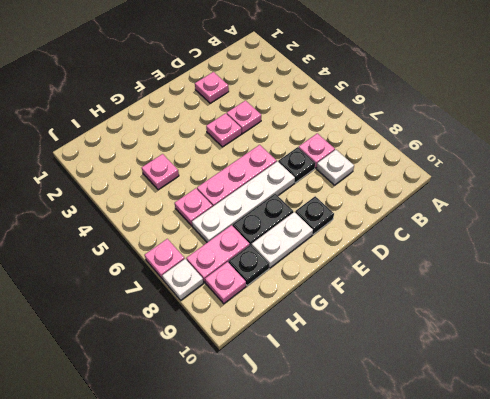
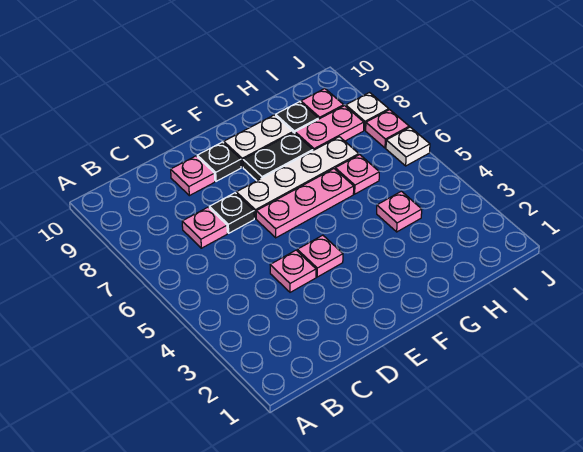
white plate C8 level 1 -> white plate J6 level 1
pink plate D2 level 1 -> pink plate D9 level 1

